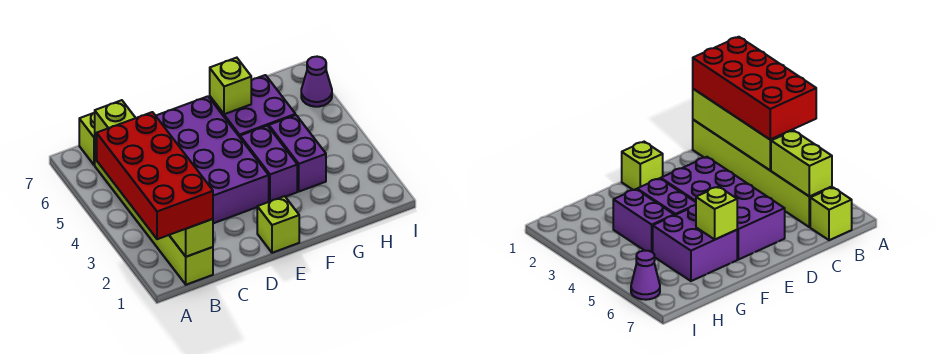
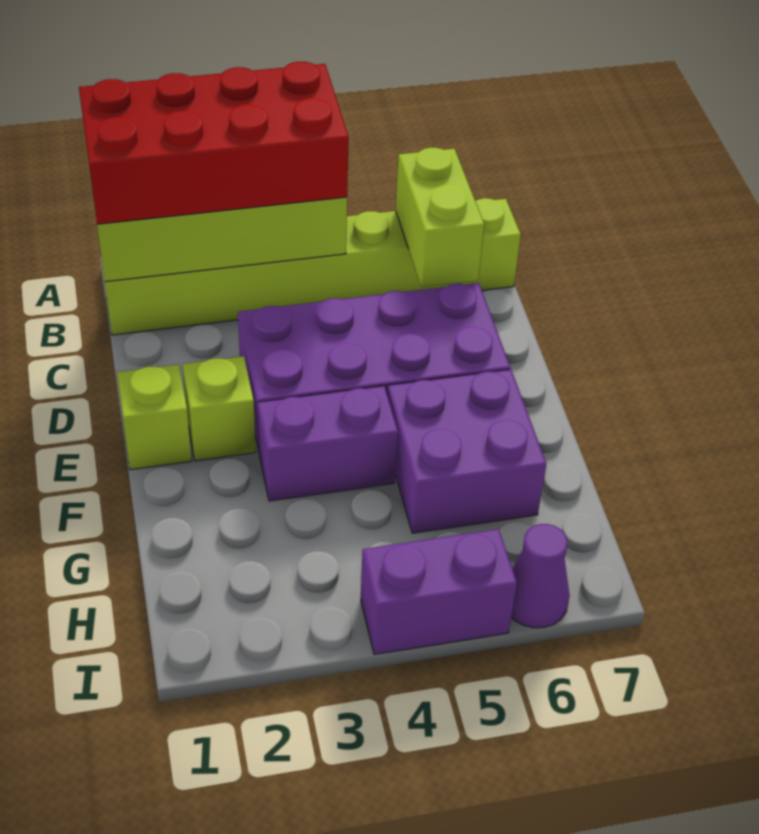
lime brick B5:B6 level 2 -> lime brick B6:C6 level 2
lime brick F6 level 2 -> lime brick E2 level 1
purple brick G3:G4 level 1 -> purple brick I4:I5 level 1

